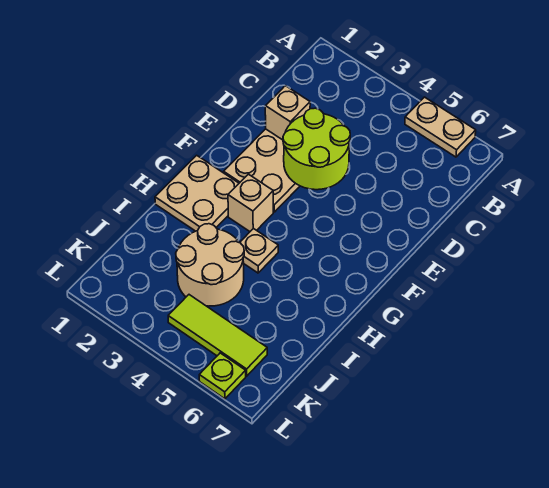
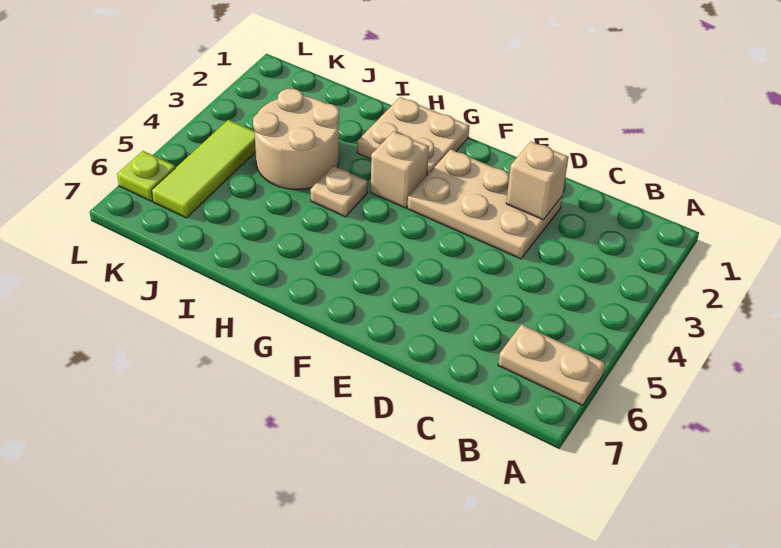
tan plate A5:A6 level 1 -> tan plate A6:B6 level 1
lime round brick D3:E4 level 2 -> none

